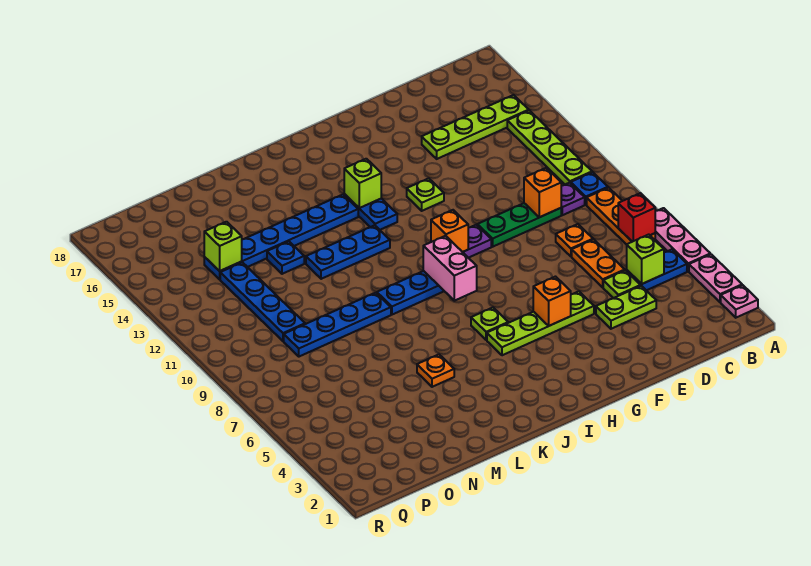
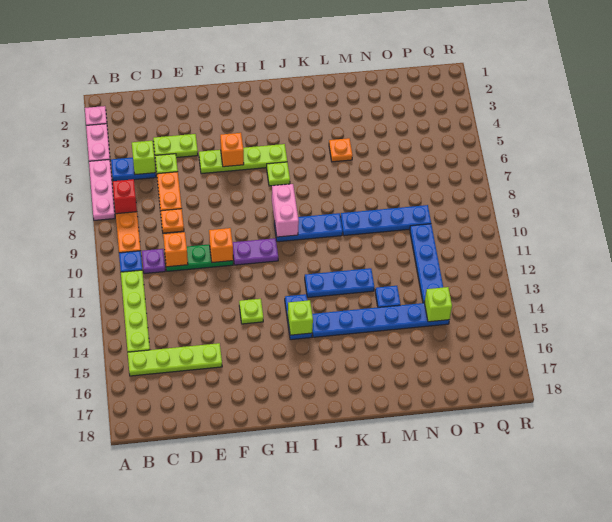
orange brick H10 level 2 -> orange brick F10 level 2

